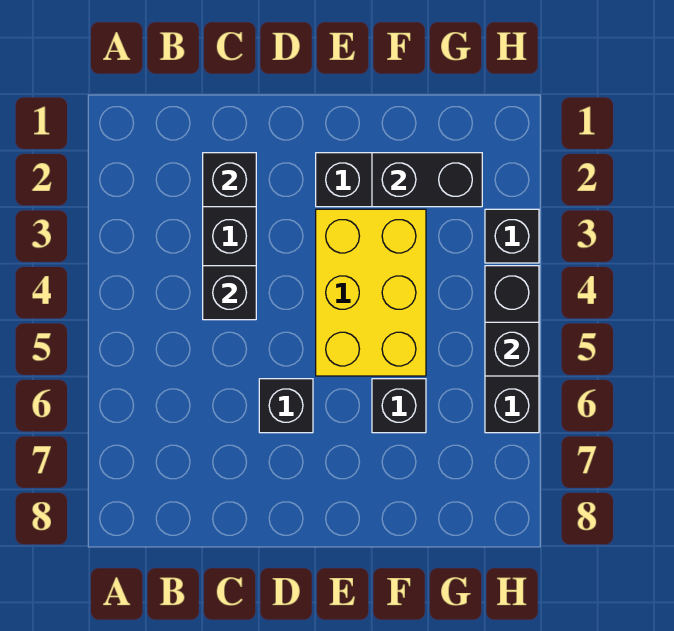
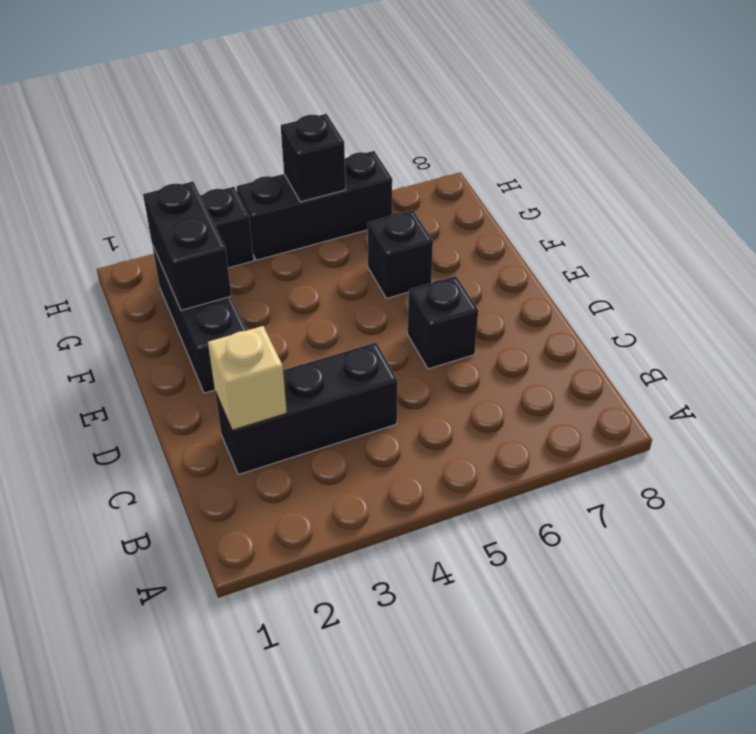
black brick C2 level 2 -> tan brick C2 level 2
black brick C4 level 2 -> none
yellow brick E3:F5 level 1 -> none

